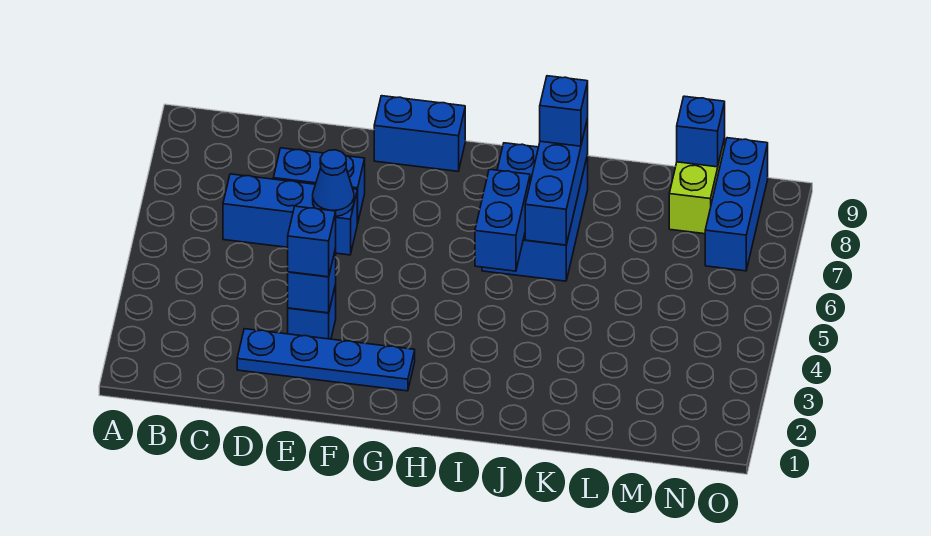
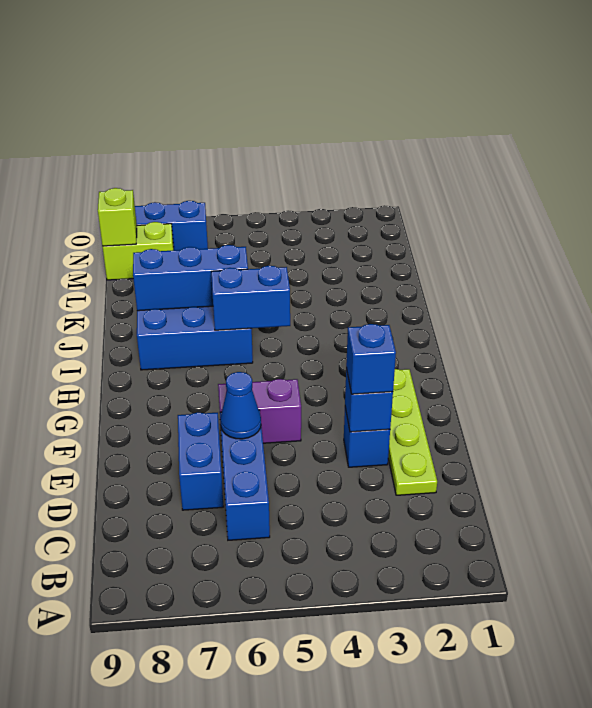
blue plate D2:G2 level 1 -> lime plate D2:G2 level 1
none -> purple brick F5:F6 level 1
blue brick F9:G9 level 1 -> none
blue brick J8 level 3 -> none
blue brick M9 level 2 -> lime brick M9 level 2

